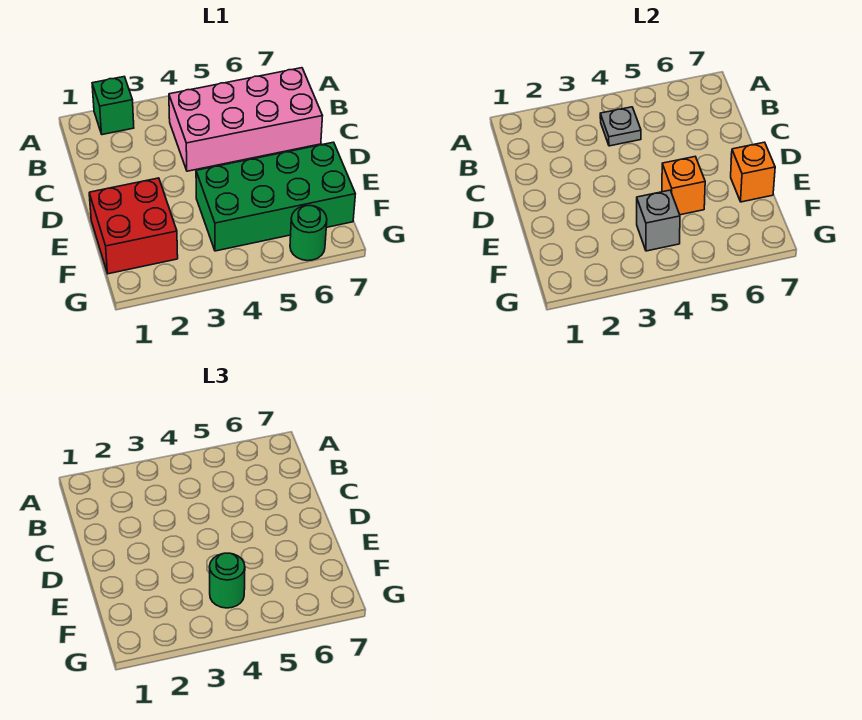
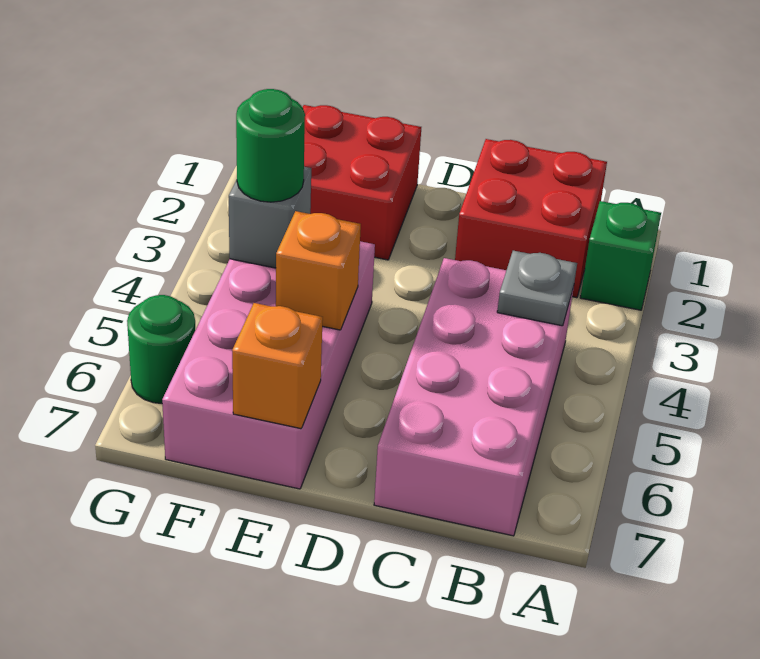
none -> red brick B1:C2 level 1
green brick E4:F7 level 1 -> pink brick E4:F7 level 1

